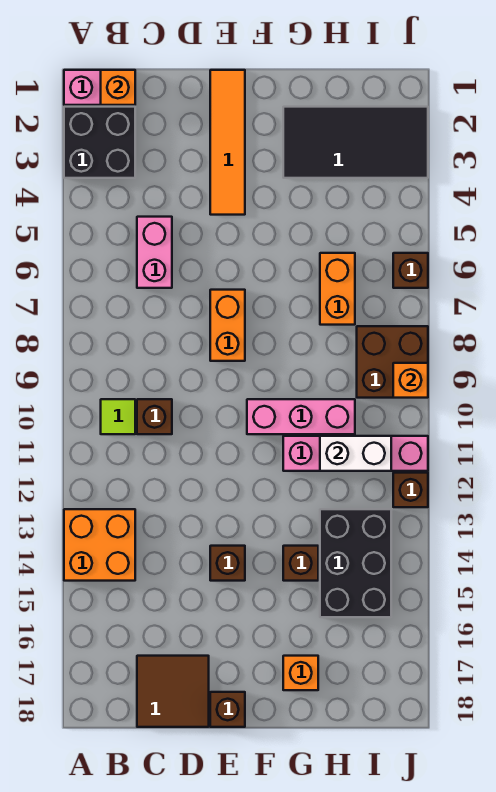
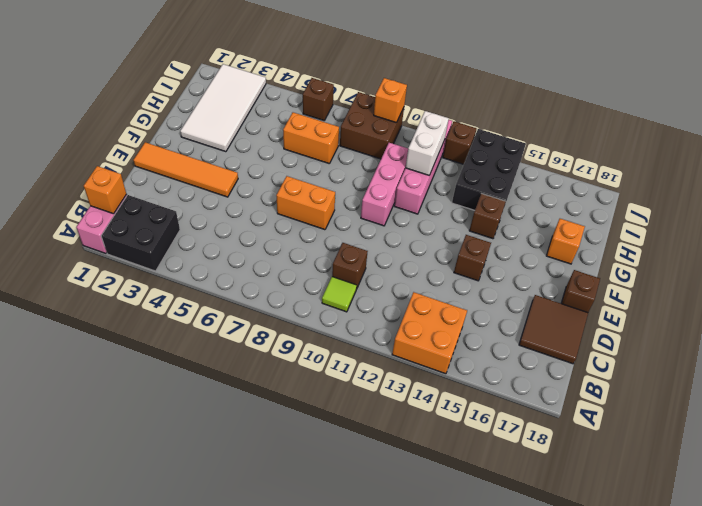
pink brick C5:C6 level 1 -> none
black tile G2:J3 level 1 -> white tile G2:J3 level 1
black brick H13:I15 level 1 -> black brick H13:J14 level 1

